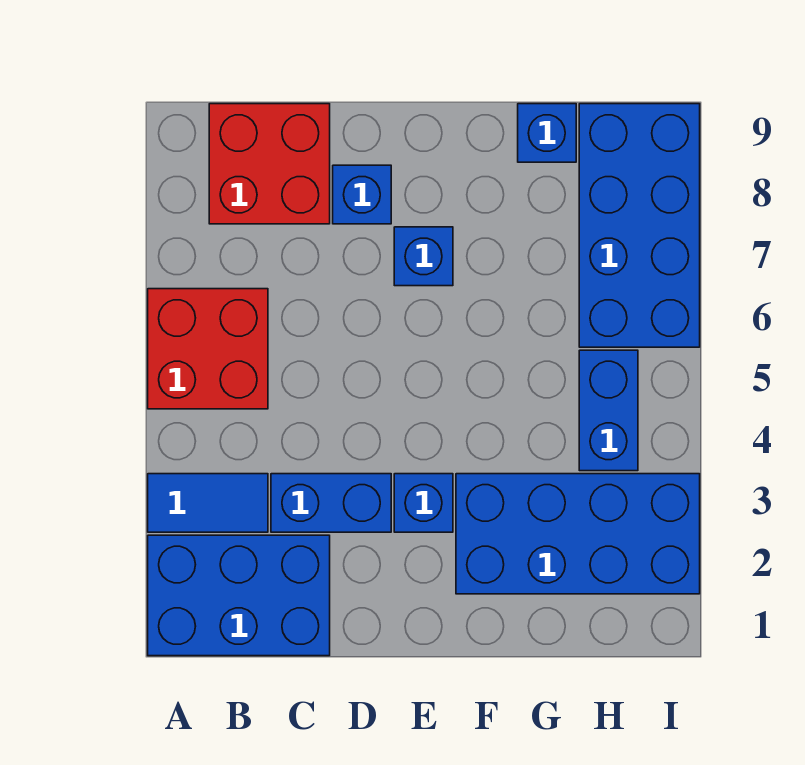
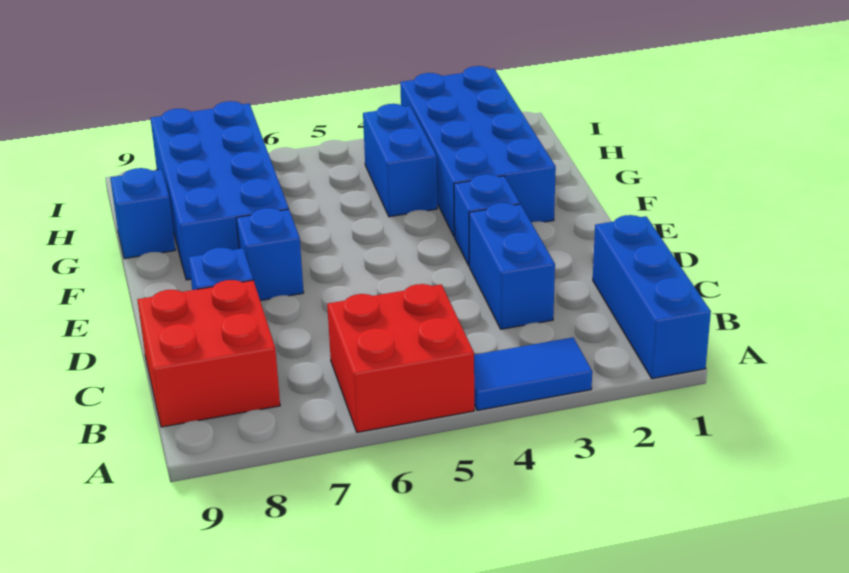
blue brick A1:C2 level 1 -> blue brick A1:C1 level 1
blue tile A3:B3 level 1 -> blue tile A3:A4 level 1
blue brick H4:H5 level 1 -> blue brick G4:H4 level 1
blue brick H6:I9 level 1 -> blue brick F7:I8 level 1

